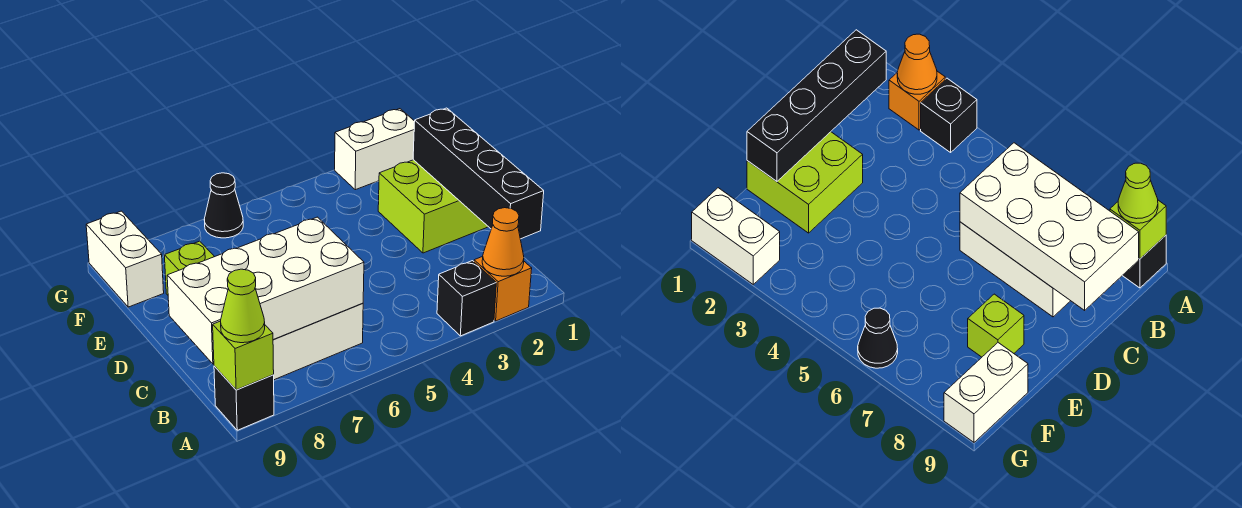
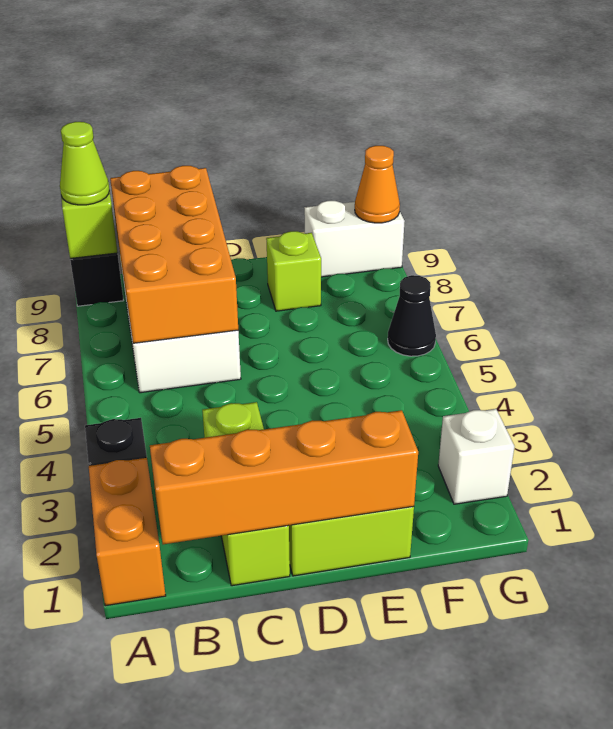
orange brick A2 level 1 -> orange brick A1:A2 level 1
orange cone A2 level 2 -> orange cone G9 level 2
black brick B1:E1 level 2 -> orange brick B1:E1 level 2
white brick B6:C9 level 2 -> orange brick B6:C9 level 2
none -> lime brick C1:C3 level 1
white brick G1:G2 level 1 -> white brick G2 level 1

